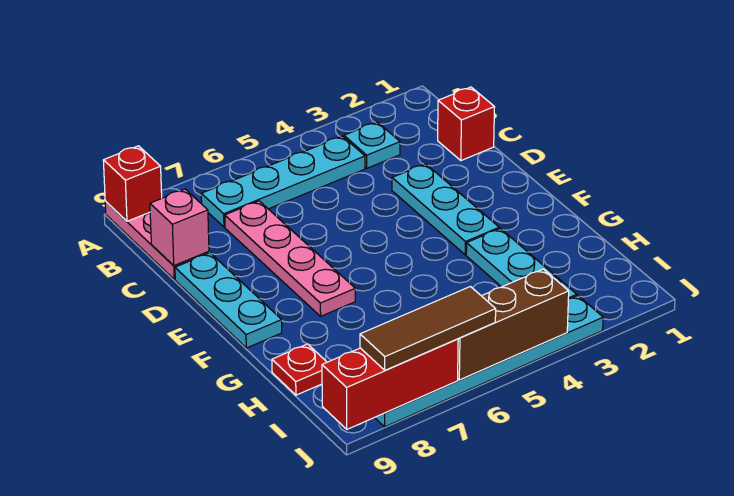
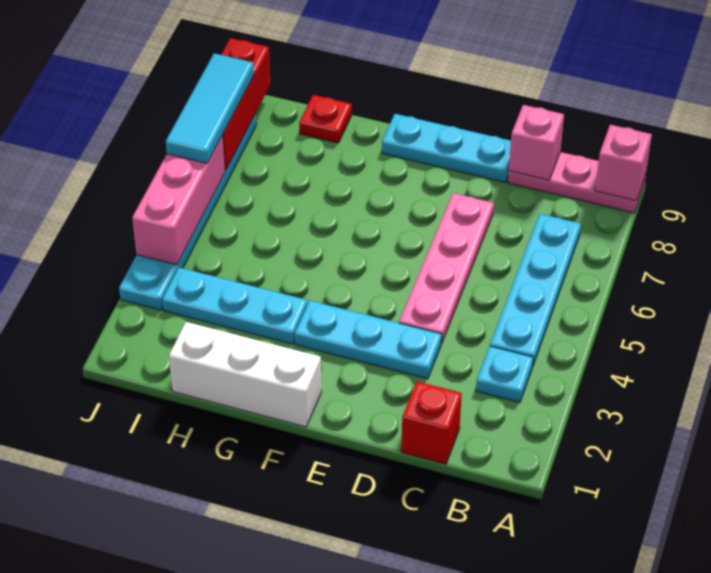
red brick A9 level 2 -> pink brick A9 level 2
pink plate C7:F7 level 1 -> pink plate D4:D7 level 1
none -> white brick F1:H1 level 1
brown brick J4:J6 level 2 -> pink brick J4:J6 level 2
brown tile J6:J8 level 3 -> cyan tile J6:J8 level 3

